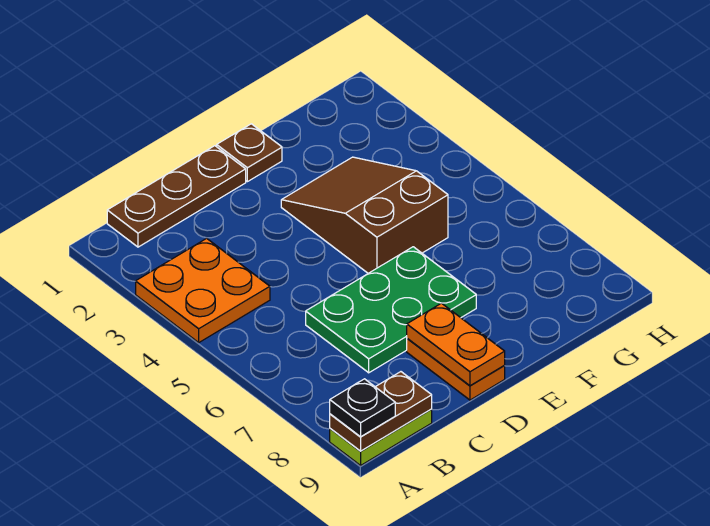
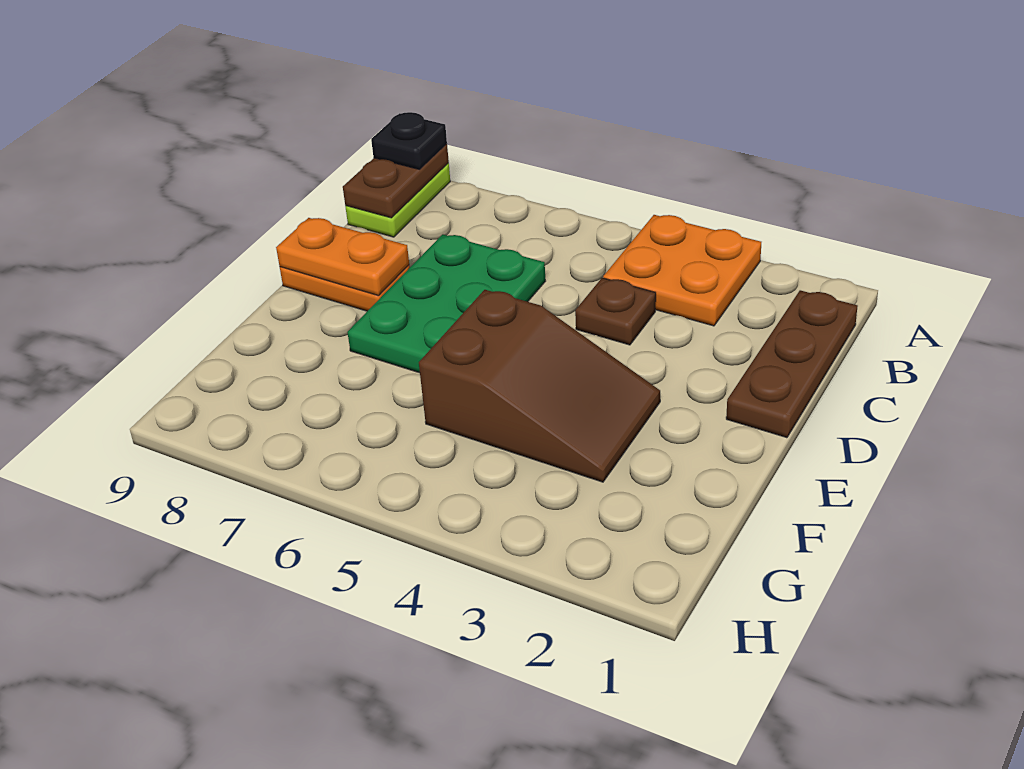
brown plate E1 level 1 -> brown plate C4 level 1

